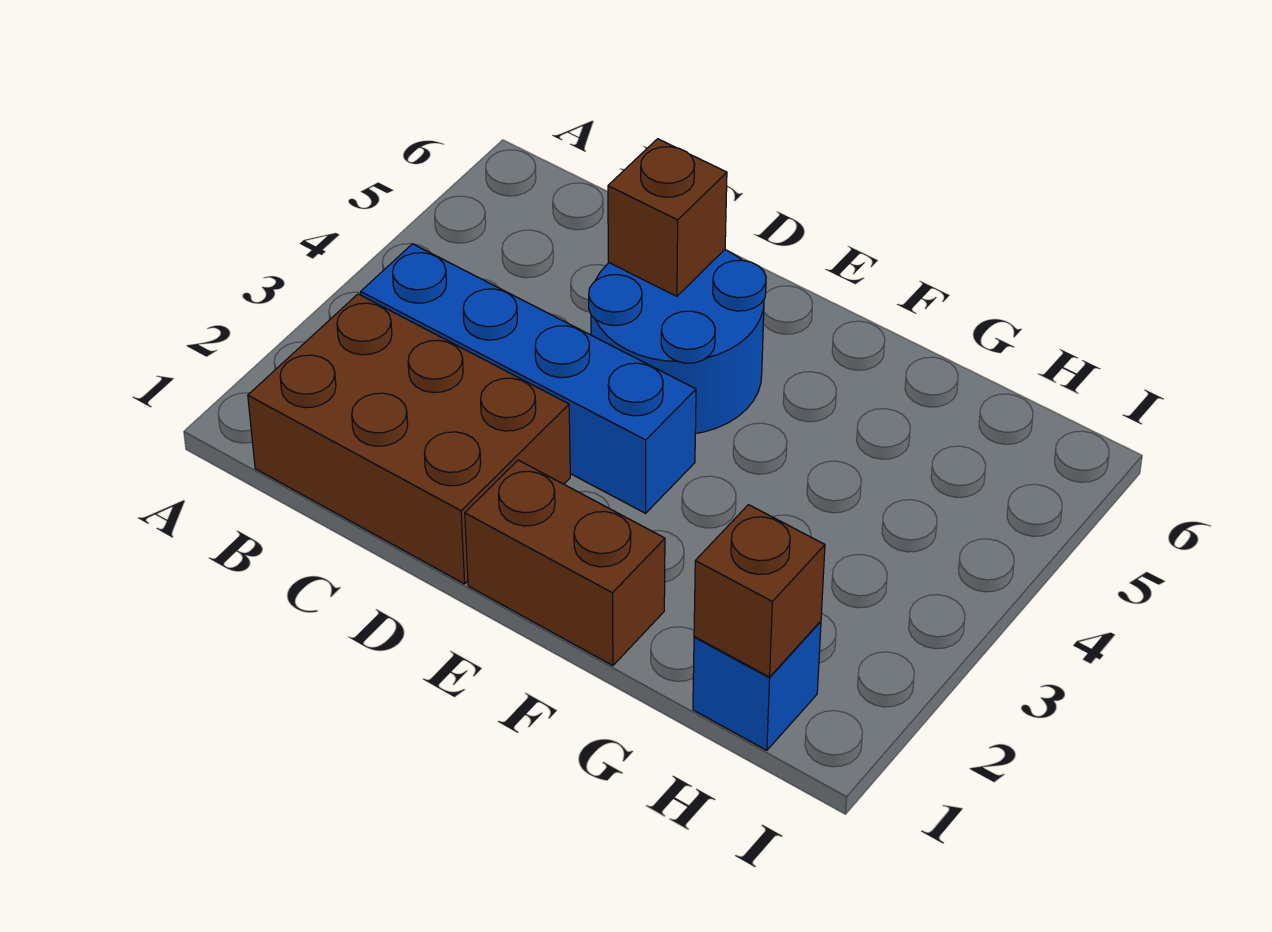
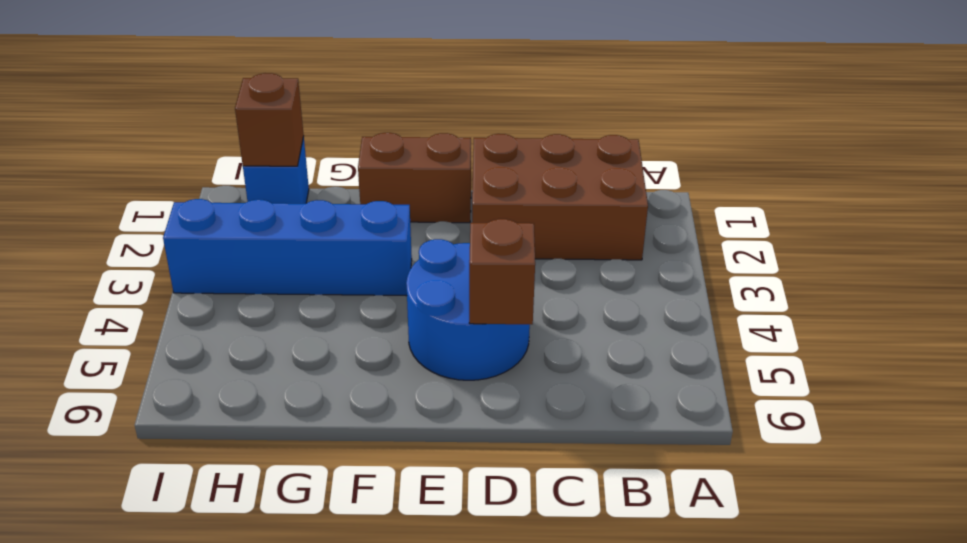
blue brick B3:E3 level 1 -> blue brick F3:I3 level 1

